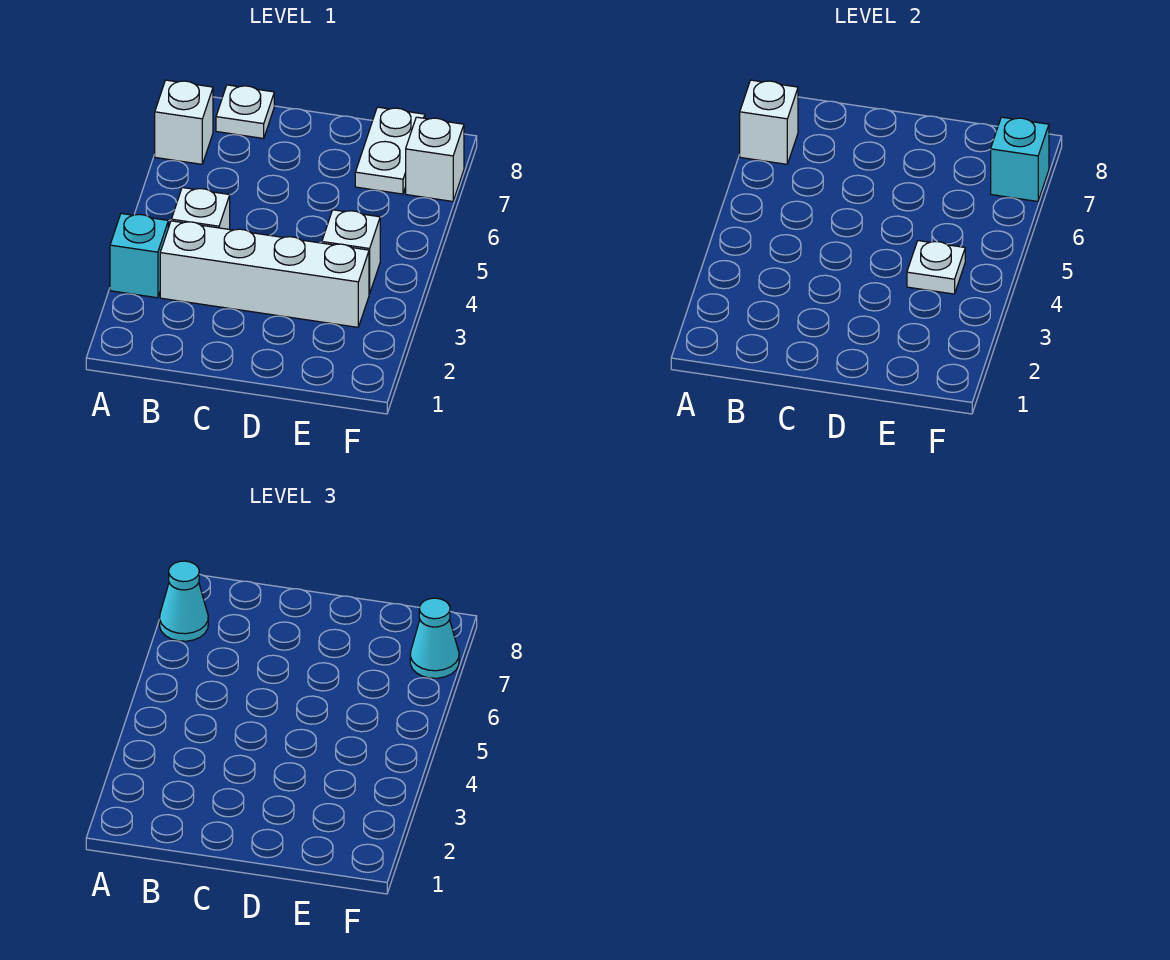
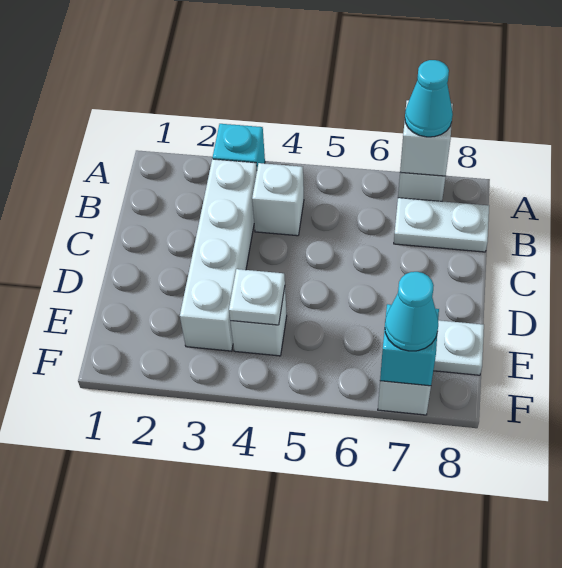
white plate B8 level 1 -> white plate B7:B8 level 1

